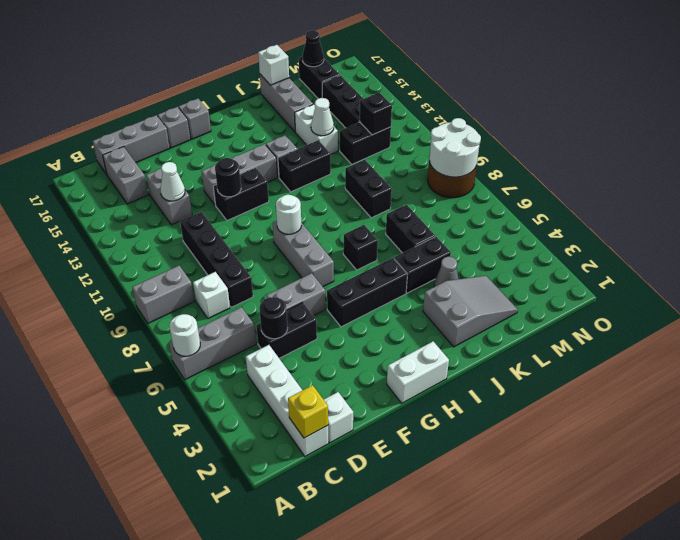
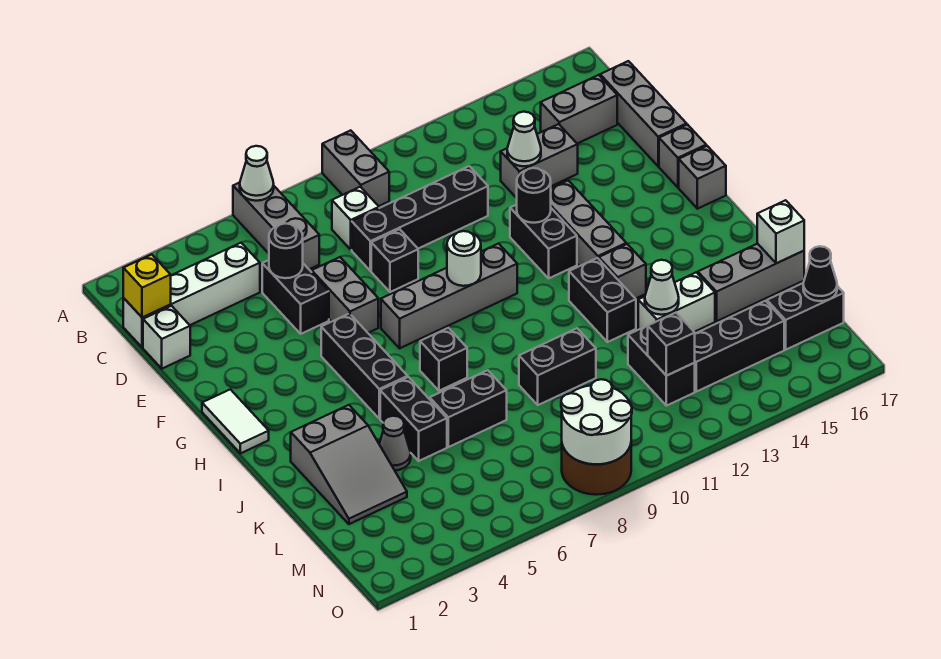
white round brick A6 level 2 -> white cone A6 level 2
none -> black brick E8 level 1
white brick G1:H1 level 1 -> white tile G1:H1 level 1
grey brick G7:G9 level 1 -> grey brick G7:G10 level 1

